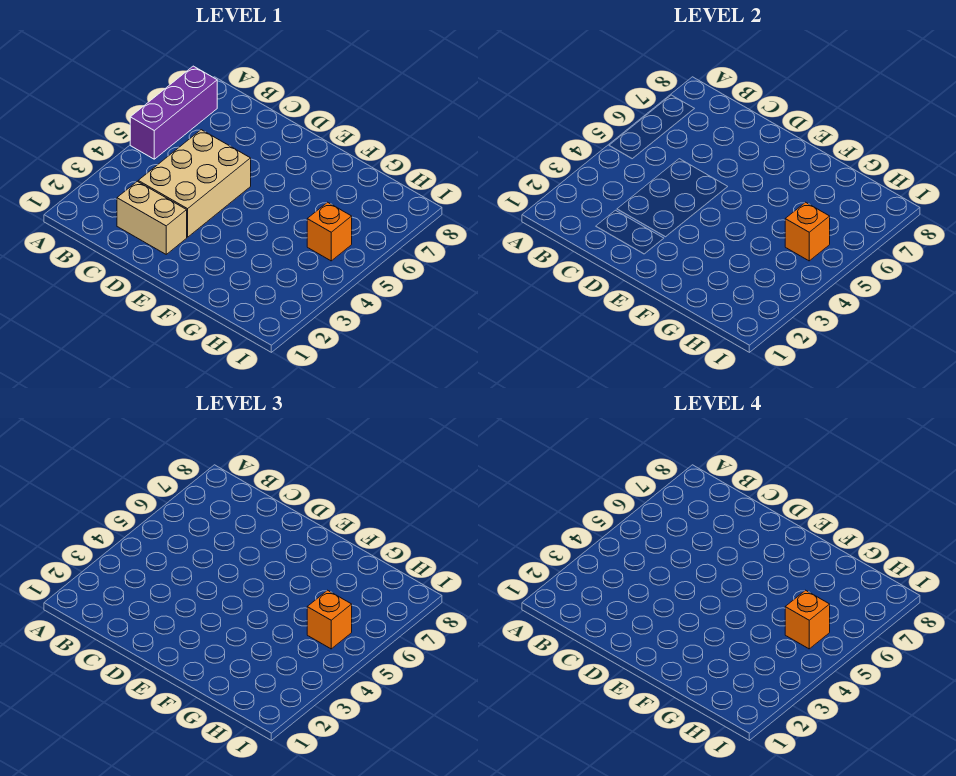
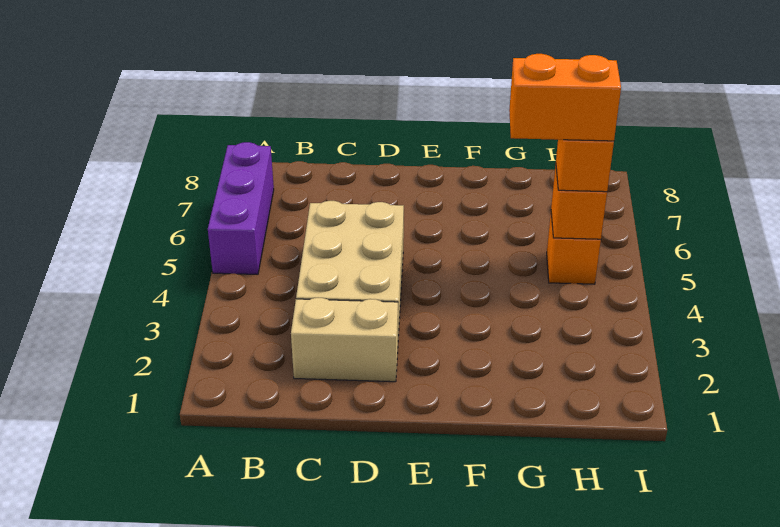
orange brick H5 level 4 -> orange brick G5:H5 level 4

